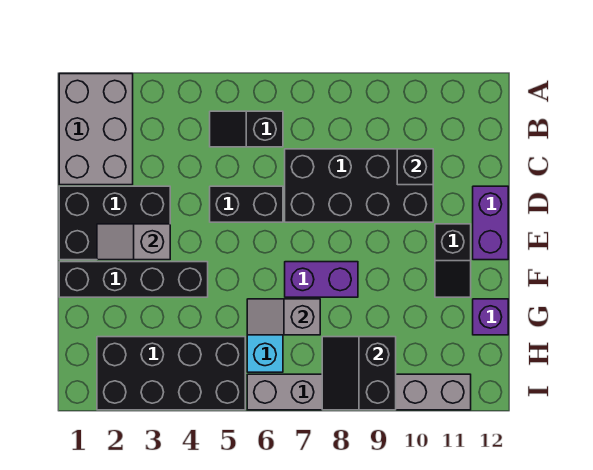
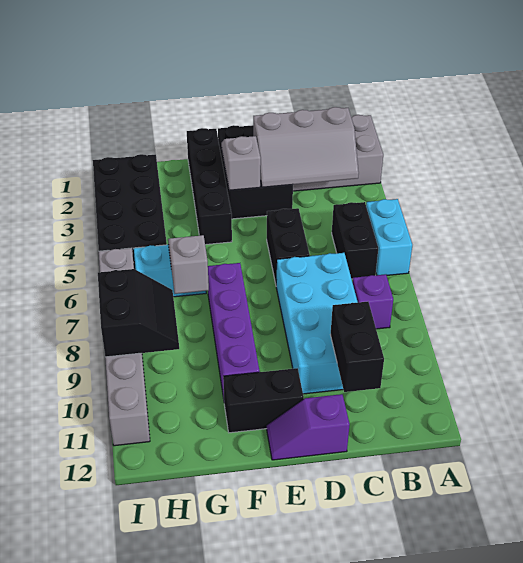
none -> cyan brick A5:A6 level 1
none -> grey slope B2:D3 level 2 top 2
black slope B5:B6 level 1 top 6 -> black brick B5:B6 level 1
black brick C7:D10 level 1 -> cyan brick C7:D10 level 1
black brick C10 level 2 -> black brick C10:C11 level 2
purple brick D12:E12 level 1 -> purple slope D12:E12 level 1 top D
black slope E11:F11 level 1 top E -> black brick E11:F11 level 1
purple brick F7:F8 level 1 -> purple brick F7:F10 level 1
purple brick G12 level 1 -> purple brick B8 level 1
black slope H8:I9 level 2 top 9 -> black slope H8:I9 level 2 top I

